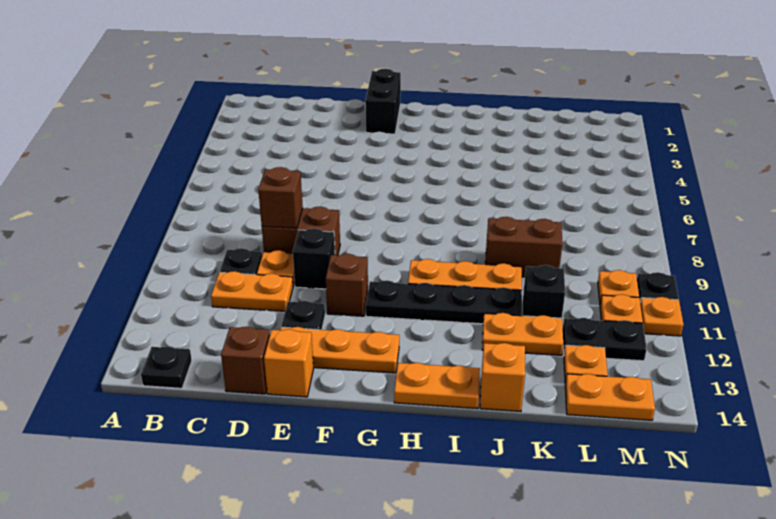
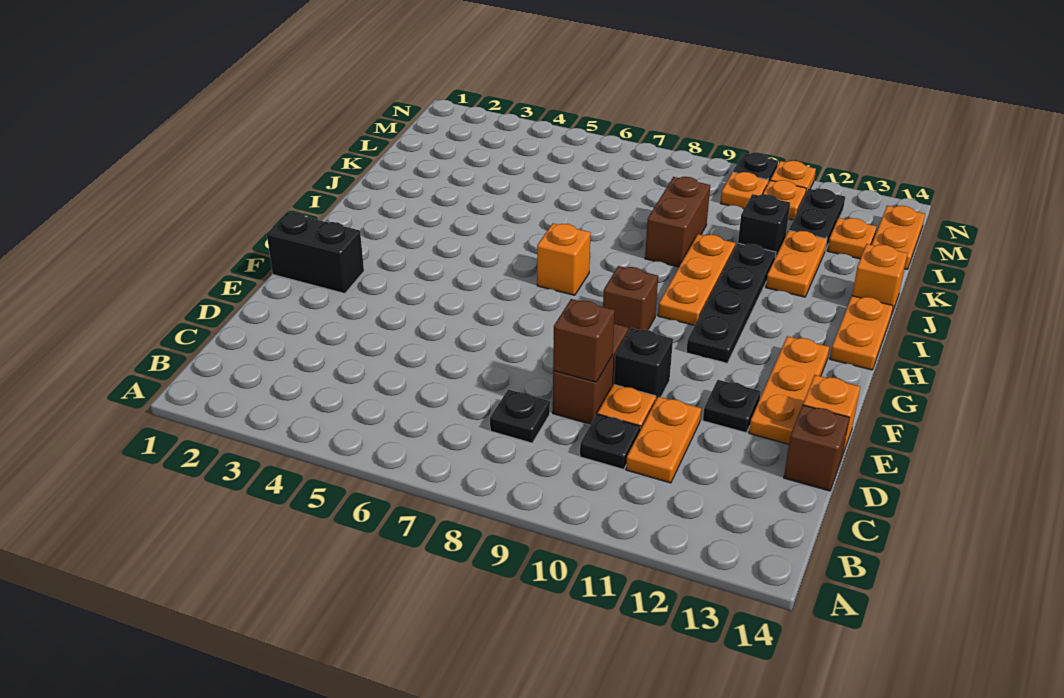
black plate B14 level 1 -> black plate C8 level 1
brown brick F11 level 1 -> brown brick G9 level 1
none -> orange brick H7 level 1

